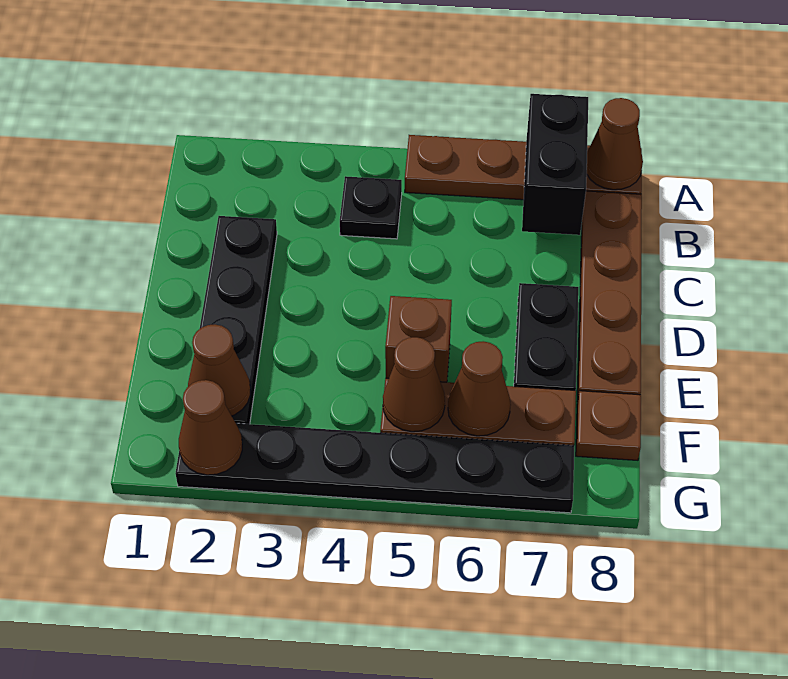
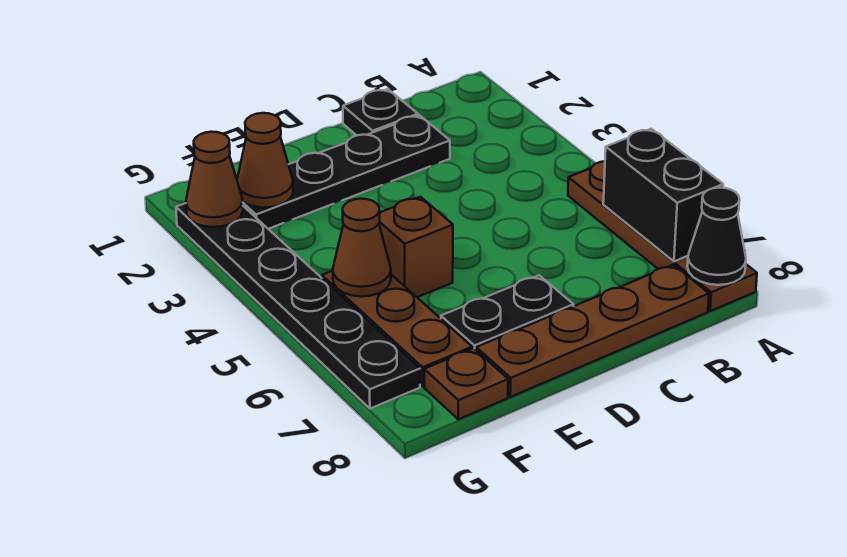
black brick A7:B7 level 2 -> black brick A6:A7 level 2
brown cone A8 level 2 -> black cone A8 level 2
black plate B4 level 1 -> black plate C1 level 1
brown cone F6 level 2 -> none

